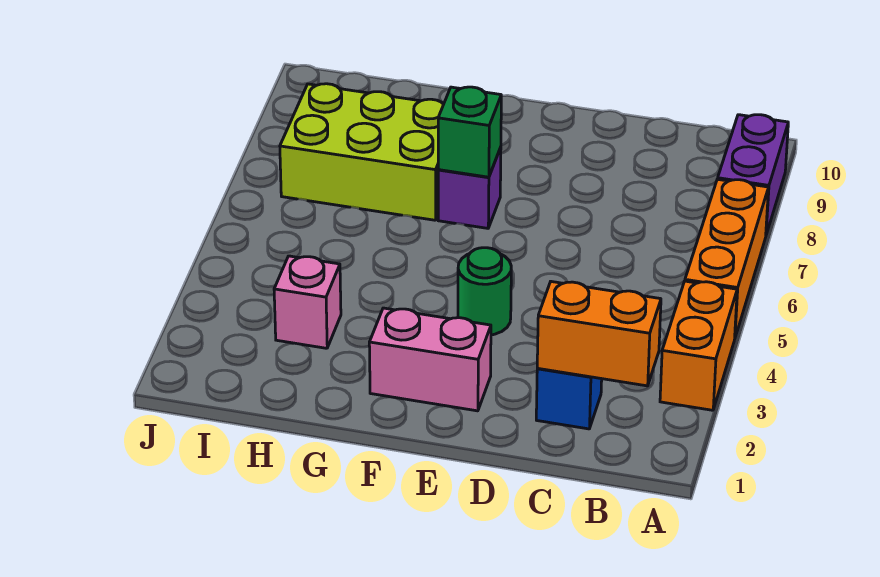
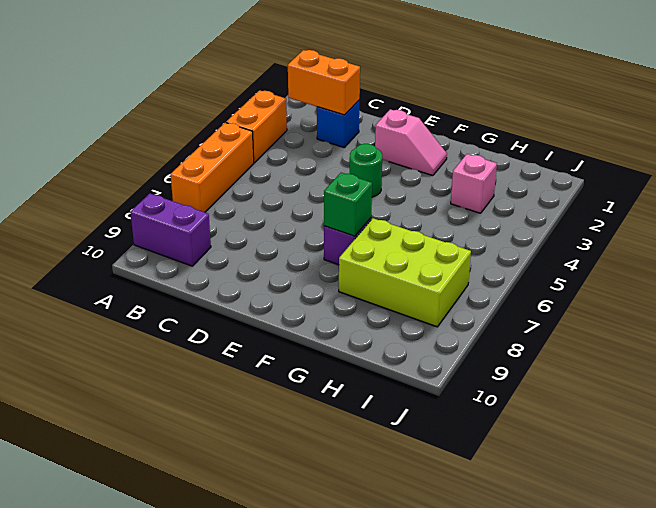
purple brick A8:A9 level 1 -> purple brick A9:B9 level 1
pink brick E2:F2 level 1 -> pink slope E2:F2 level 1 top E

